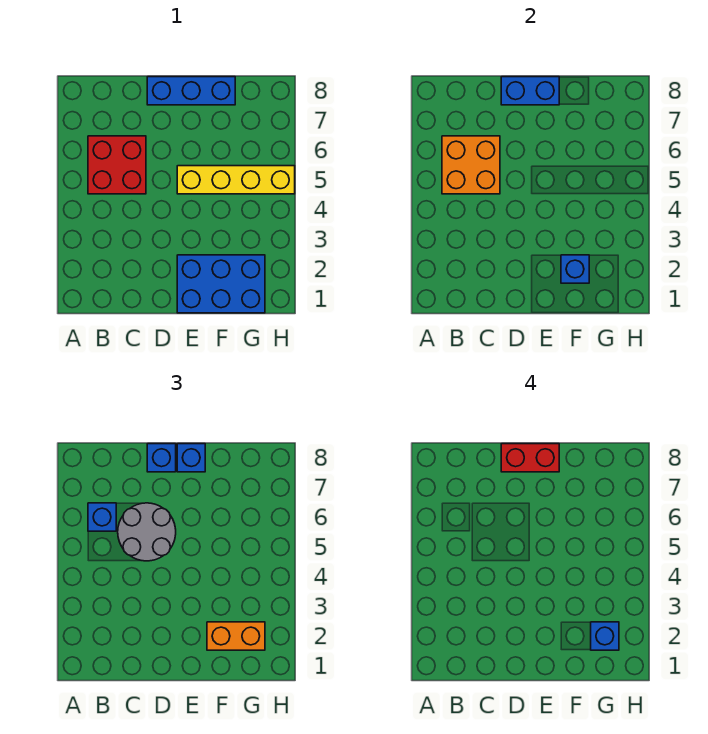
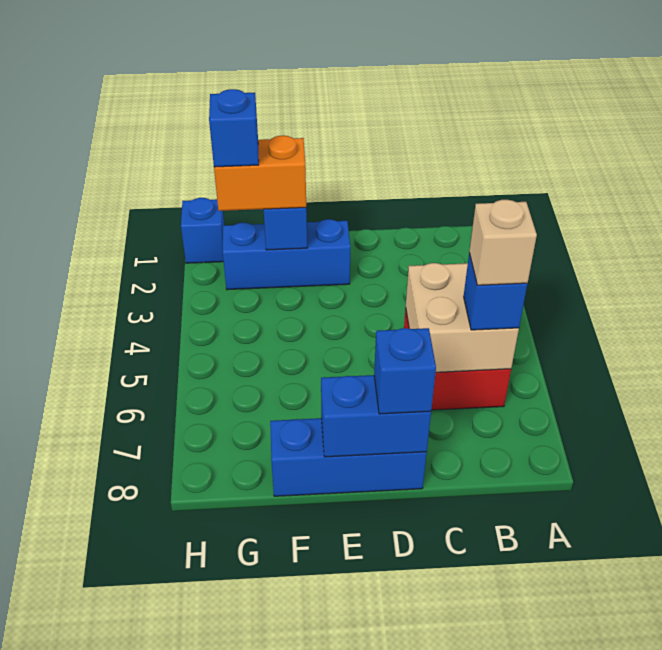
orange brick B5:C6 level 2 -> tan brick B5:C6 level 2
none -> tan brick B6 level 4
grey round brick C5:D6 level 3 -> none
red brick D8:E8 level 4 -> none
blue brick E1:G2 level 1 -> blue brick E2:G2 level 1
yellow brick E5:H5 level 1 -> none
blue brick E8 level 3 -> blue brick H1 level 1

